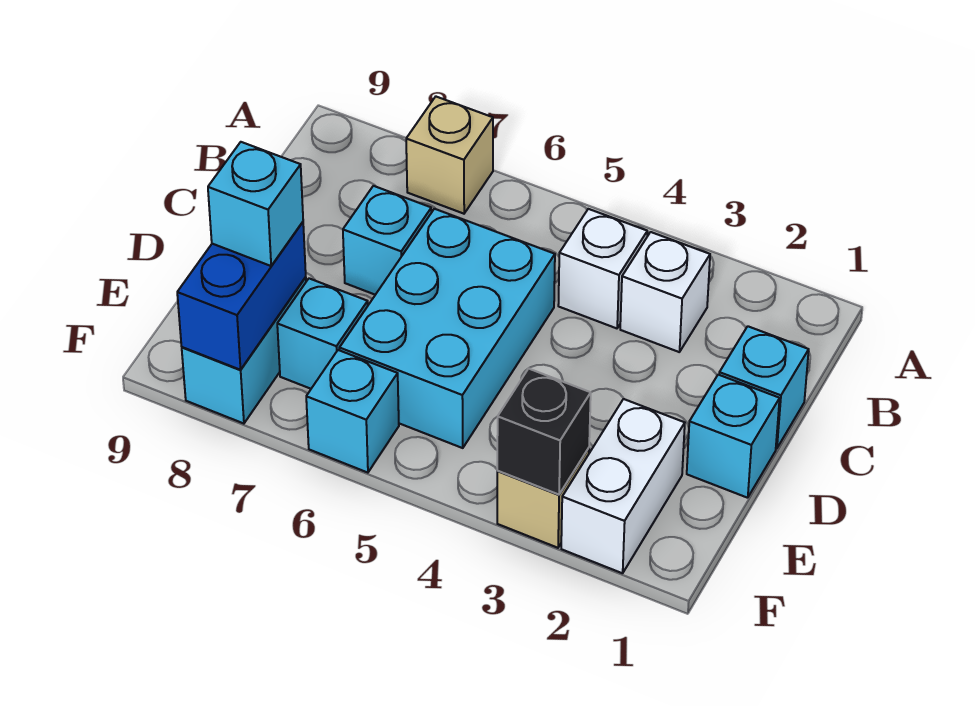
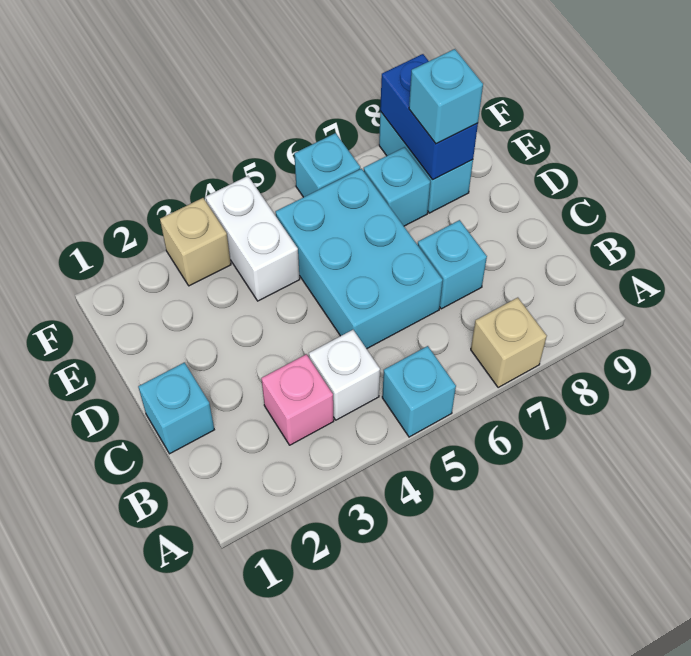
white brick B3 level 1 -> pink brick B3 level 1
cyan brick D1 level 1 -> cyan brick A5 level 1
white brick E2:F2 level 1 -> white brick E4:F4 level 1
black brick F3 level 2 -> none

